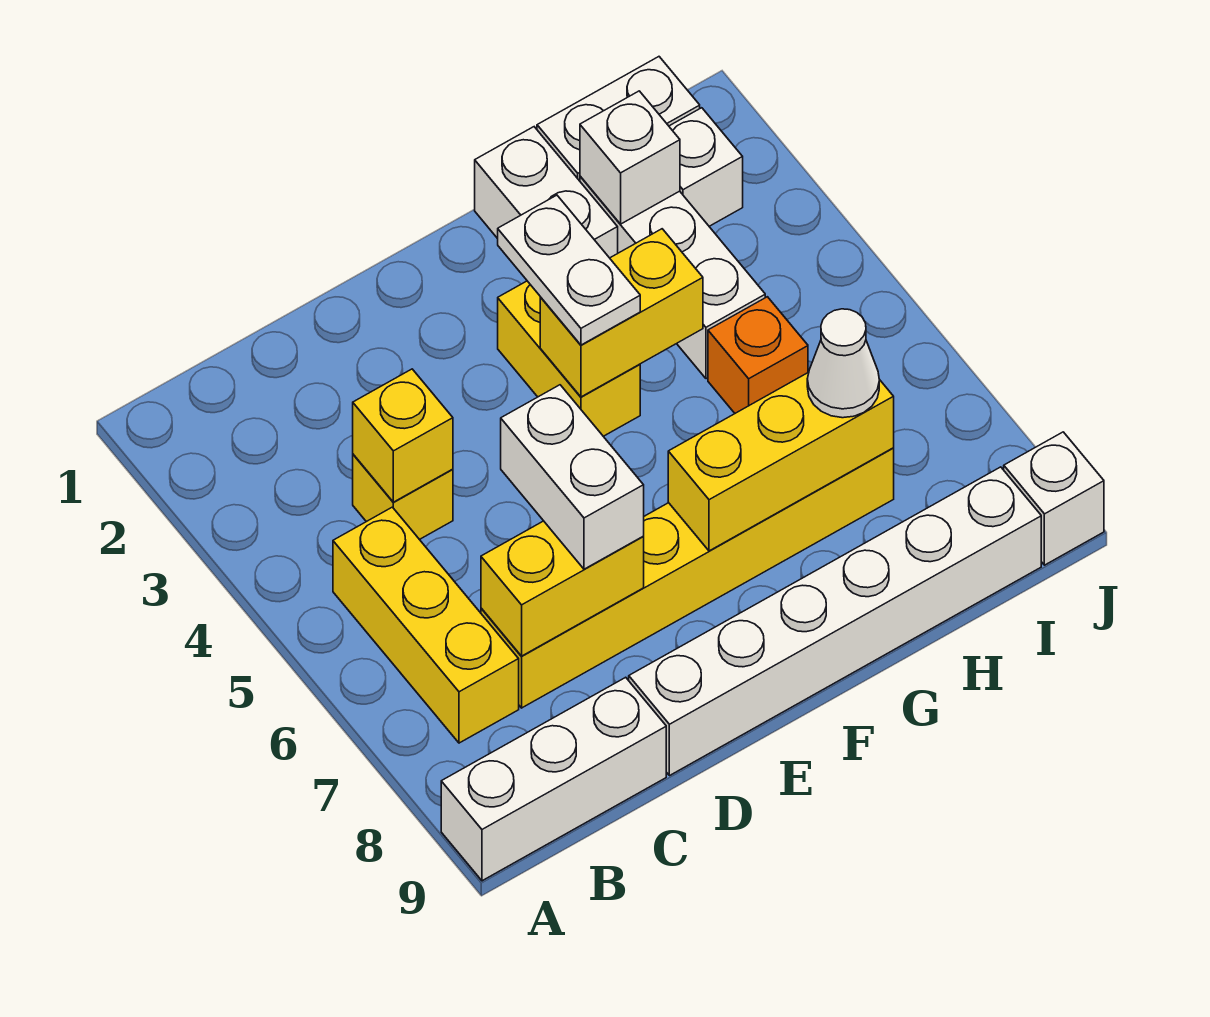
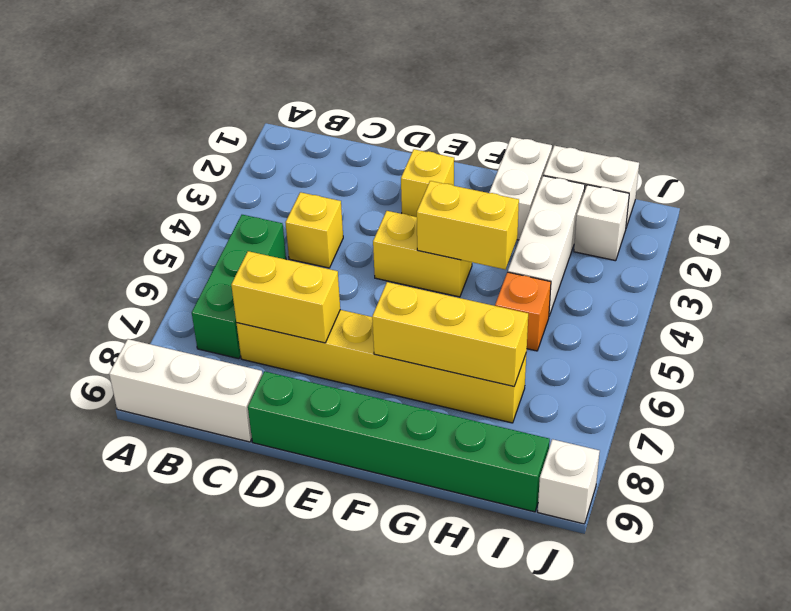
yellow brick B5:B7 level 1 -> green brick B5:B7 level 1
yellow brick C4 level 2 -> yellow brick E2 level 1
white brick D6:D7 level 3 -> none
white brick D9:I9 level 1 -> green brick D9:I9 level 1
yellow brick F3:F4 level 1 -> yellow brick E4:F4 level 1
white plate F3:F4 level 3 -> none
white brick H2 level 2 -> none
white cone H7 level 3 -> none

